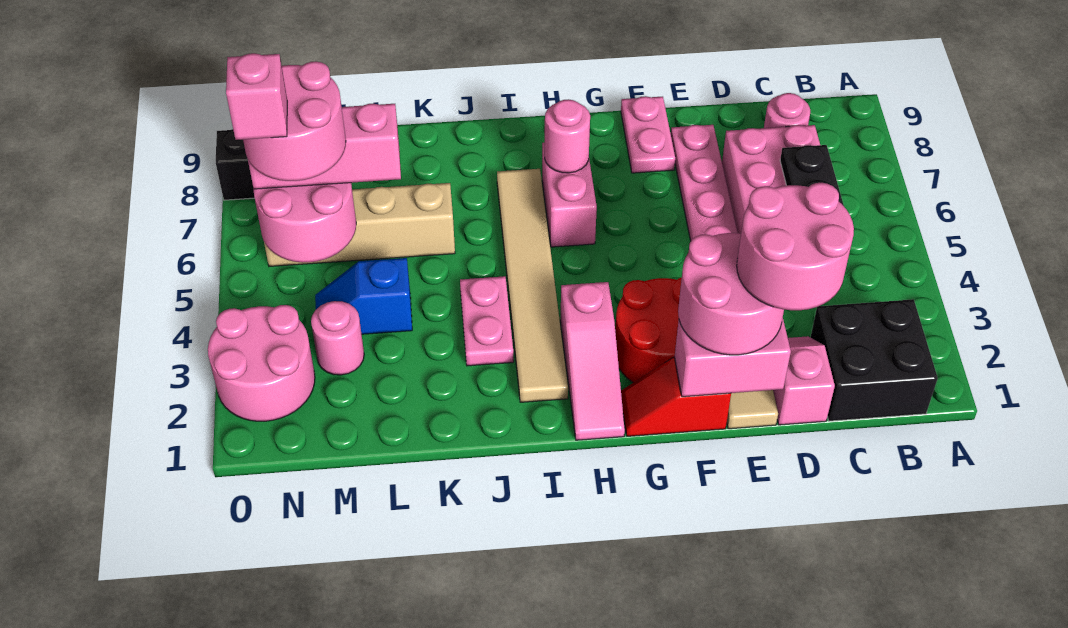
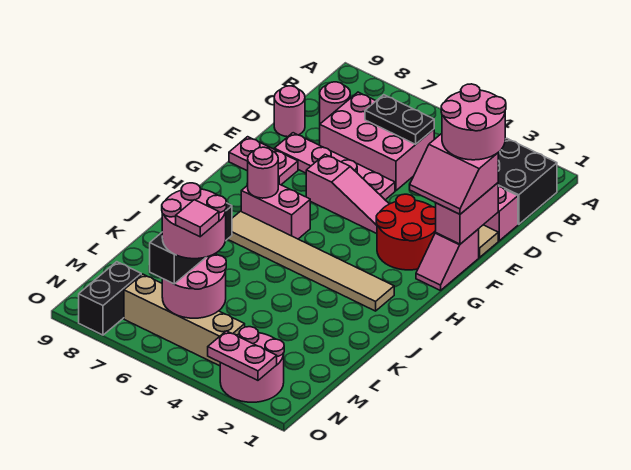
pink round brick E1:F2 level 3 -> pink slope E1:F2 level 3 top E
red slope F1:G1 level 1 top F -> pink slope F1:G1 level 1 top F
pink slope H1:H3 level 1 top 3 -> pink slope F4:F6 level 1 top 6
pink plate J3:J4 level 1 -> pink plate O2:O3 level 2
tan brick K6:N6 level 1 -> tan brick N4:N7 level 1
blue slope L4:M4 level 1 top L -> none
pink brick L6:N6 level 3 -> black brick L6:N6 level 3
pink round brick M3 level 1 -> pink round brick D9 level 1
pink brick N5 level 5 -> pink tile N5 level 5

